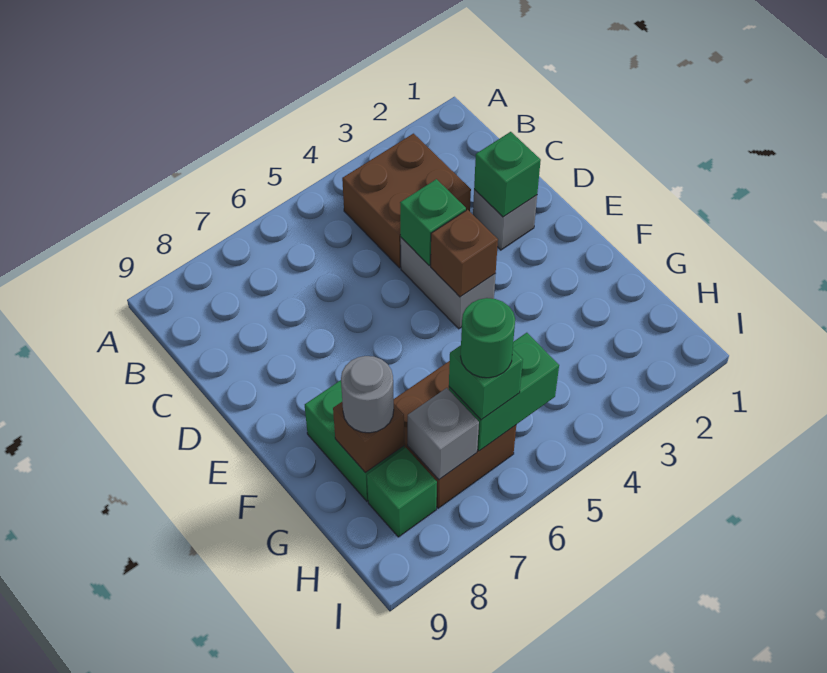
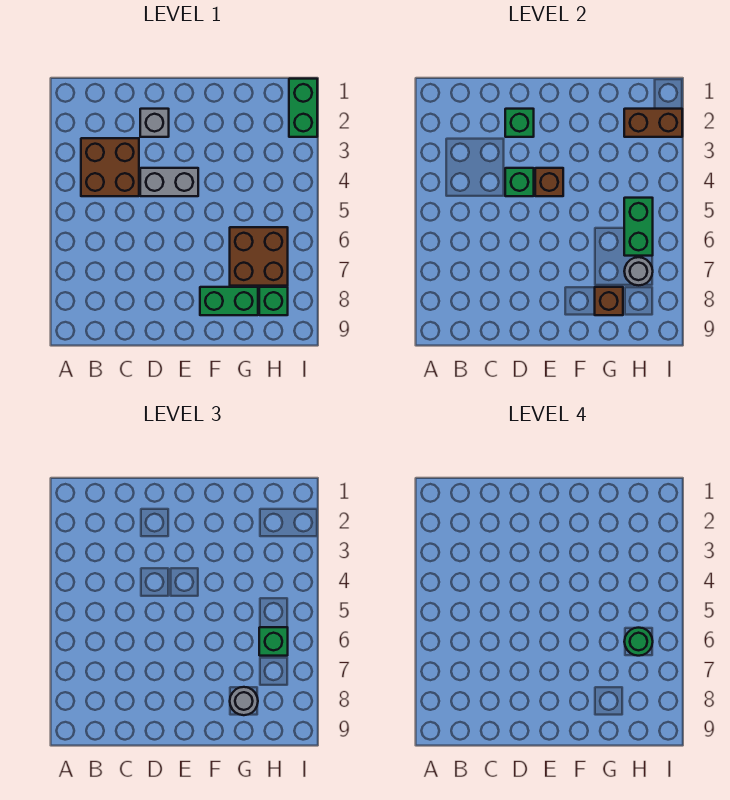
none -> brown brick H2:I2 level 2
grey brick H7 level 2 -> grey round brick H7 level 2
none -> green brick I1:I2 level 1

